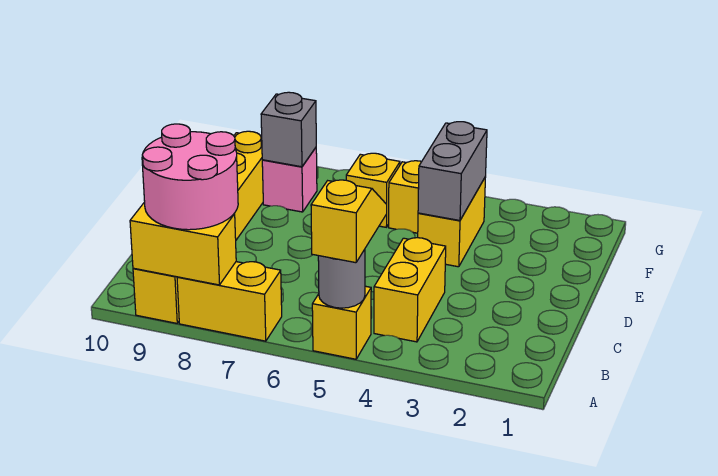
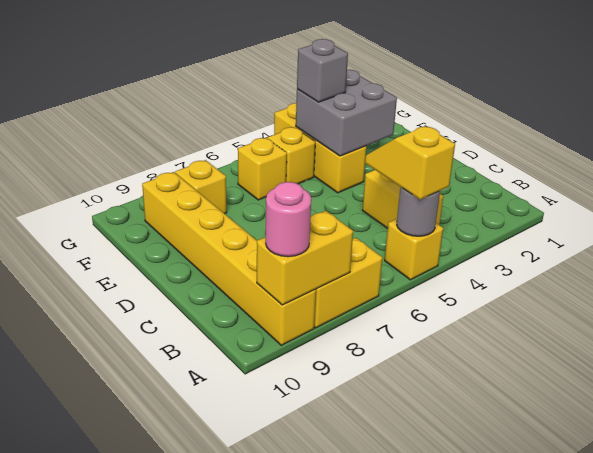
pink round brick A8:B9 level 3 -> pink round brick A9 level 3
yellow brick E4:F4 level 1 -> yellow brick E4:G4 level 1
grey brick E4:F4 level 2 -> grey brick E3:F4 level 2
pink brick F8 level 1 -> yellow brick F8 level 1
grey brick F8 level 2 -> grey brick F4 level 3

